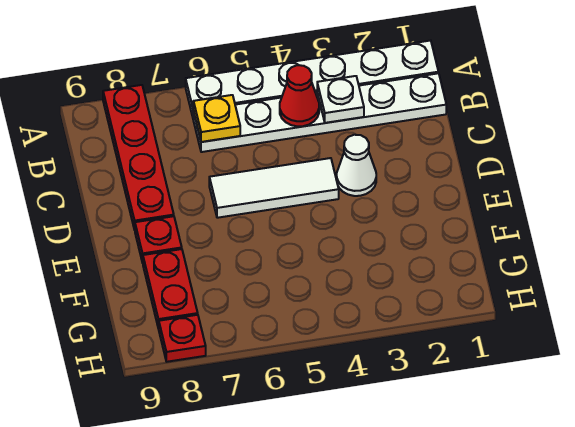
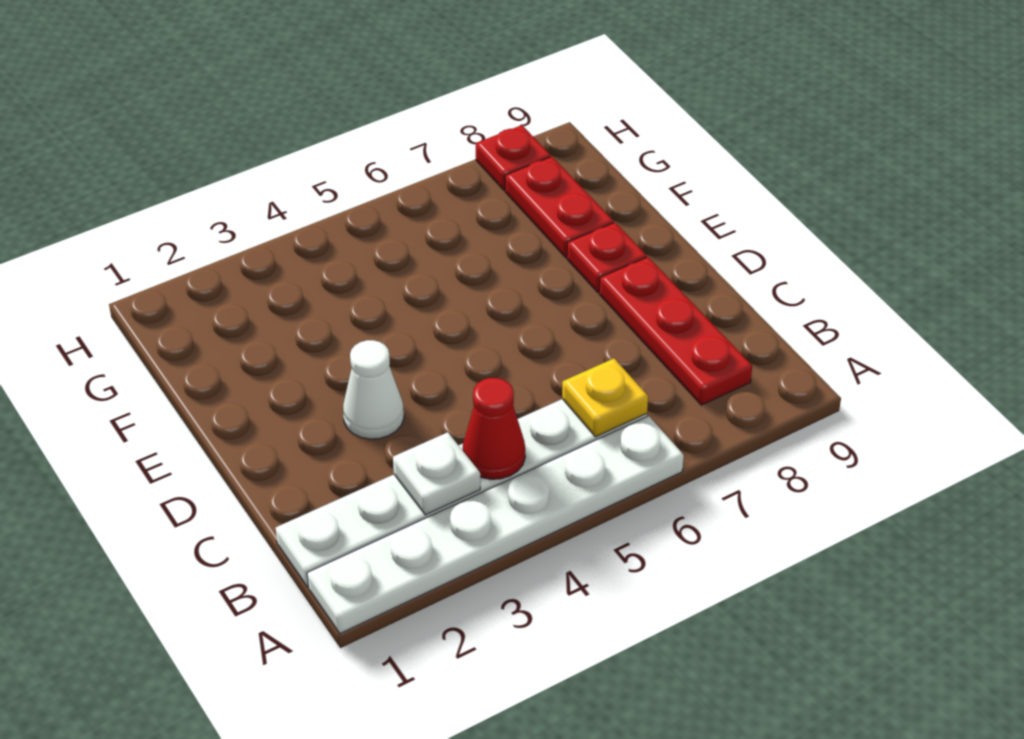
red plate A8:D8 level 1 -> red plate B8:D8 level 1
white tile D4:D6 level 1 -> none

